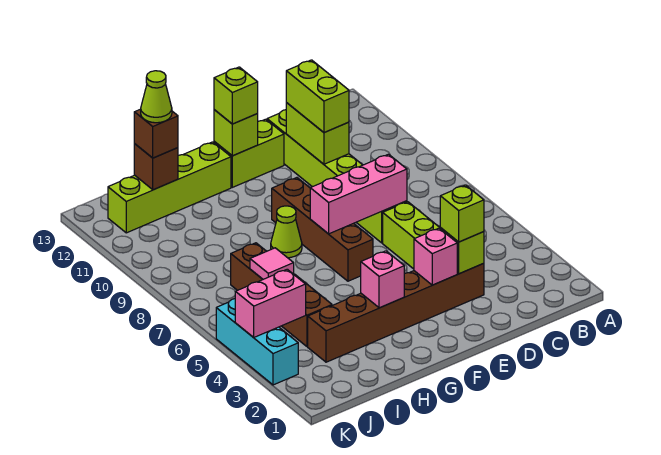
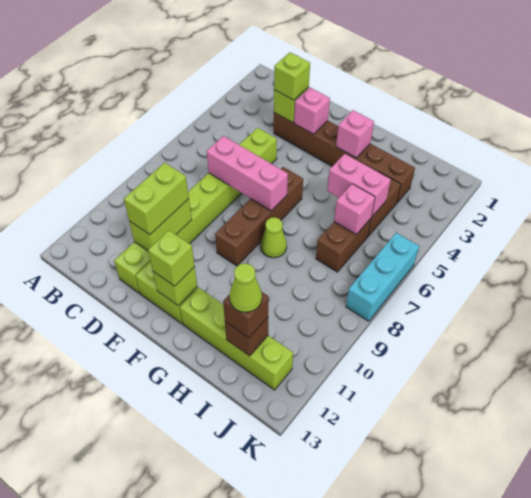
pink tile I6 level 2 -> pink brick I6 level 2
pink brick J4:K4 level 2 -> pink brick H5:I5 level 2
cyan brick K3:K5 level 1 -> cyan brick K6:K8 level 1

